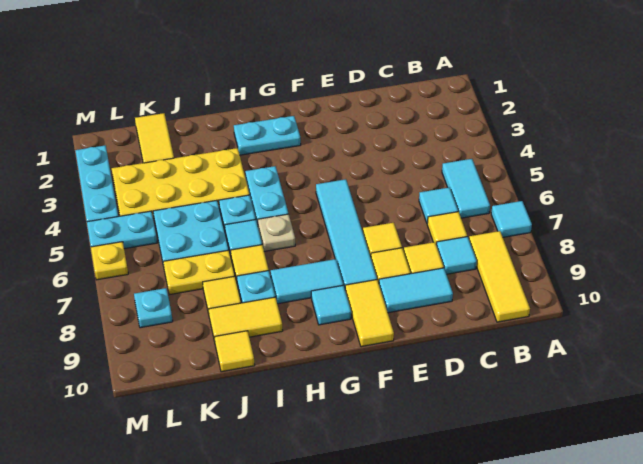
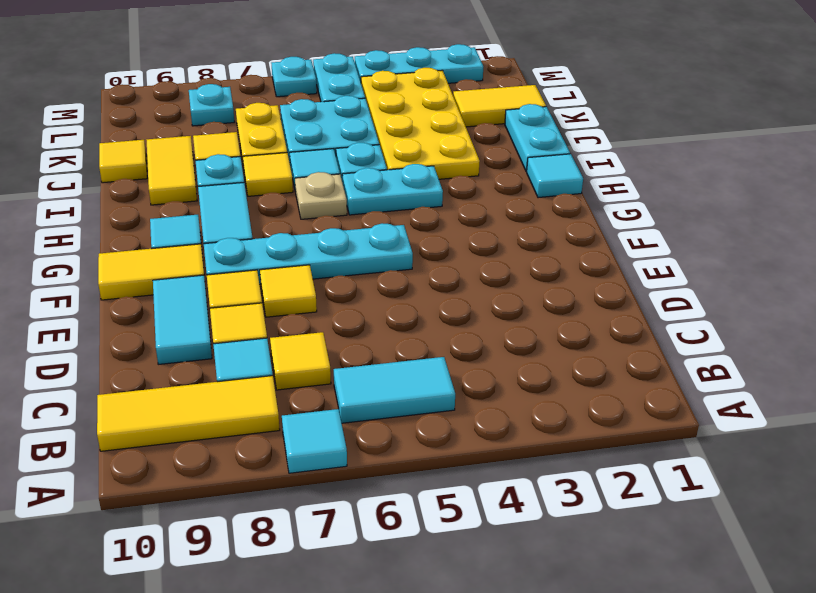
cyan tile C6 level 1 -> cyan tile H1 level 1
cyan tile F5:F8 level 1 -> cyan plate F5:F8 level 1
cyan plate G2:H2 level 1 -> cyan plate I1:J1 level 1
yellow plate M6 level 1 -> cyan plate M6 level 1

